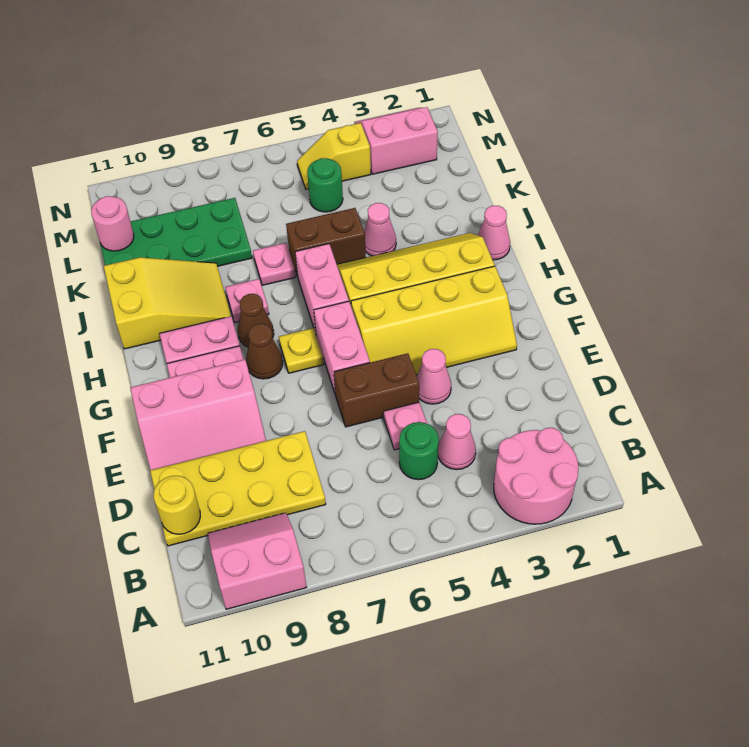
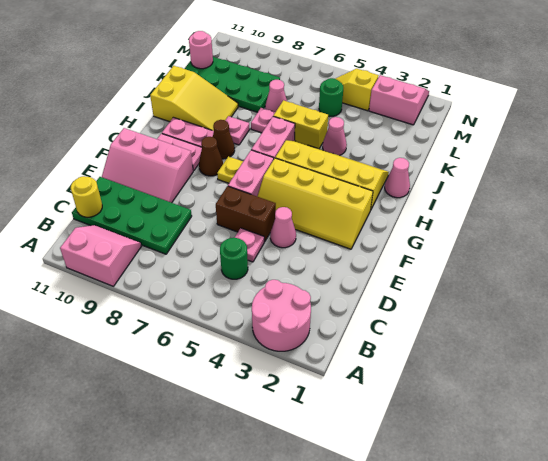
pink cone C4 level 1 -> pink cone K7 level 1
yellow plate C8:D11 level 1 -> green plate C8:D11 level 1
brown brick J5:J6 level 1 -> yellow brick J5:J6 level 1

